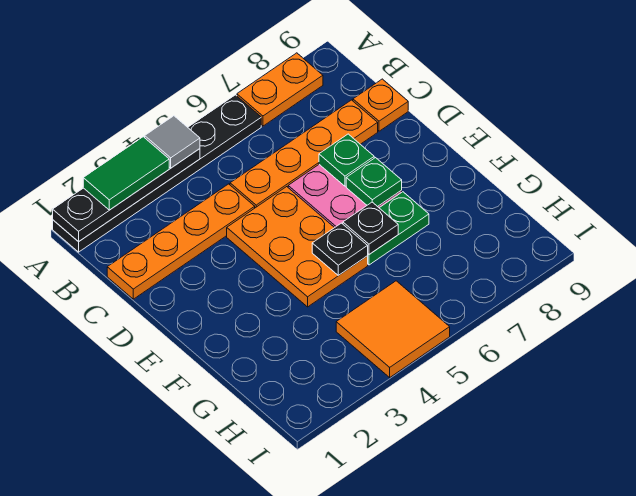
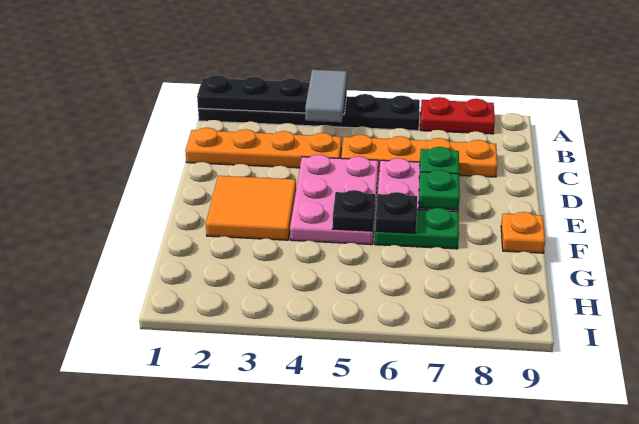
green tile A2:A3 level 3 -> none
grey tile A4 level 3 -> grey tile A4:B4 level 3
orange plate A7:A8 level 1 -> red plate A7:A8 level 1
orange plate C9 level 1 -> orange plate F9 level 1
orange plate D4:F5 level 1 -> pink plate D4:F5 level 1
orange tile H4:I5 level 1 -> orange tile E2:F3 level 1

